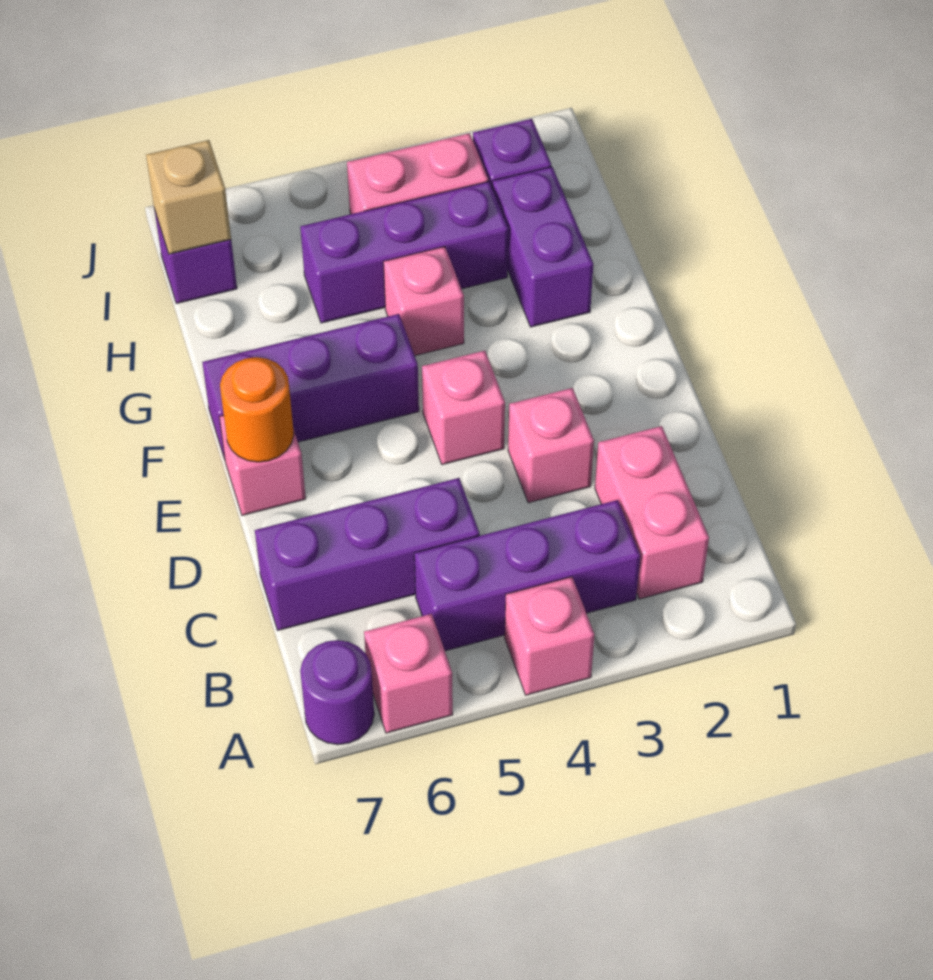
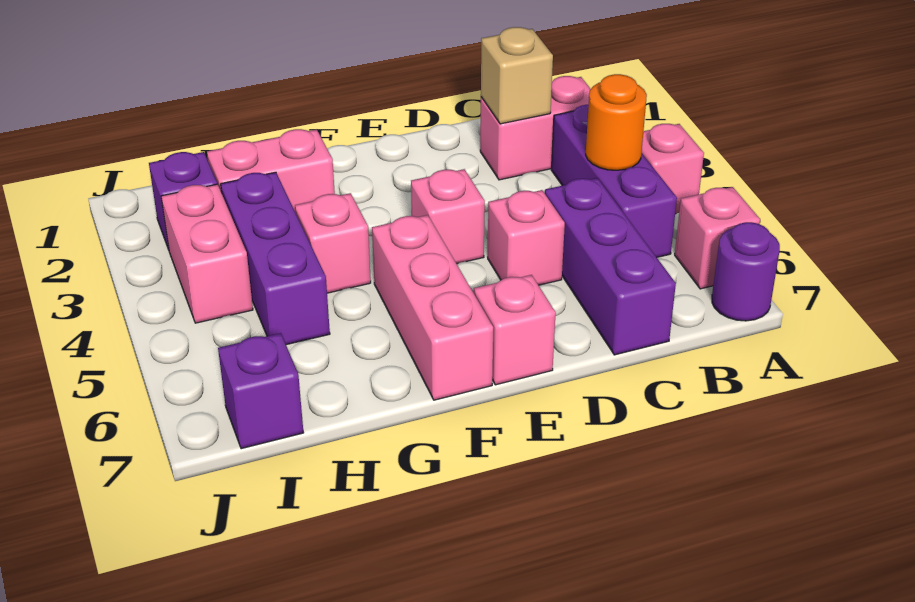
pink brick D3 level 1 -> pink brick D5 level 1
orange round brick E7 level 2 -> orange round brick B4 level 2
purple brick F5:F7 level 1 -> pink brick F5:F7 level 1
purple brick G2:H2 level 1 -> pink brick G2:H2 level 1
tan brick I7 level 2 -> tan brick C2 level 2

